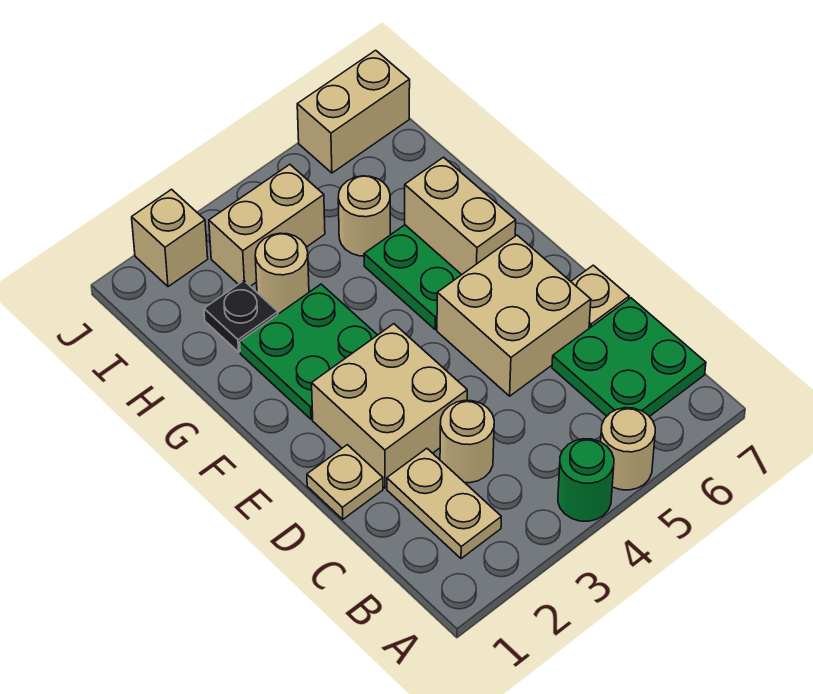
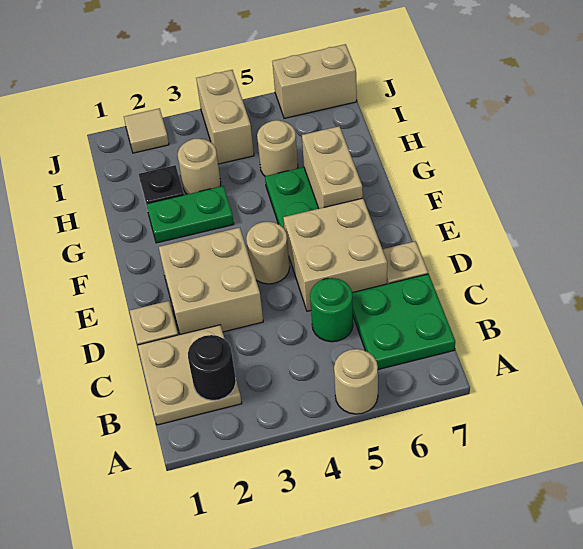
green round brick A4 level 1 -> green round brick C5 level 1
tan plate B2:C2 level 1 -> tan plate B1:C2 level 1
none -> black round brick B2 level 2
tan round brick C3 level 1 -> tan round brick E4 level 1
green plate F2:G3 level 1 -> green plate G2:G3 level 1
tan brick I3:I4 level 1 -> tan brick I4:J4 level 1
tan brick J2 level 1 -> tan tile J2 level 1

